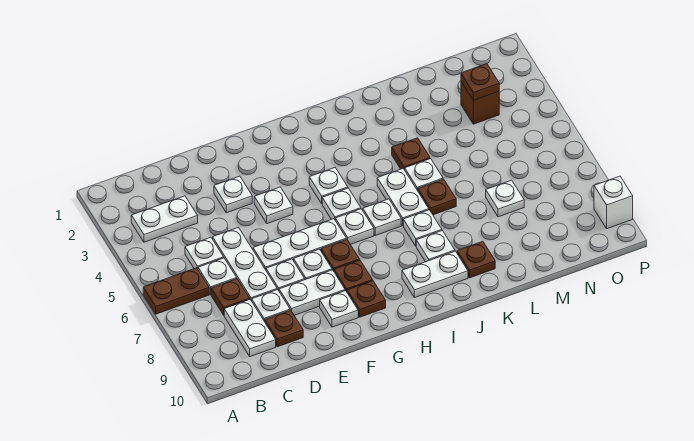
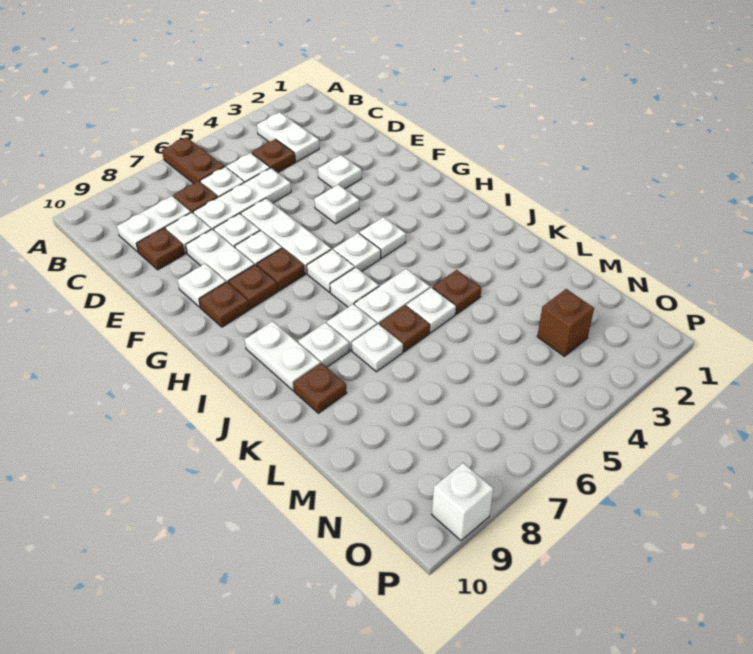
white plate M7 level 1 -> white plate K7 level 1
brown plate N3 level 2 -> brown plate C4 level 1

